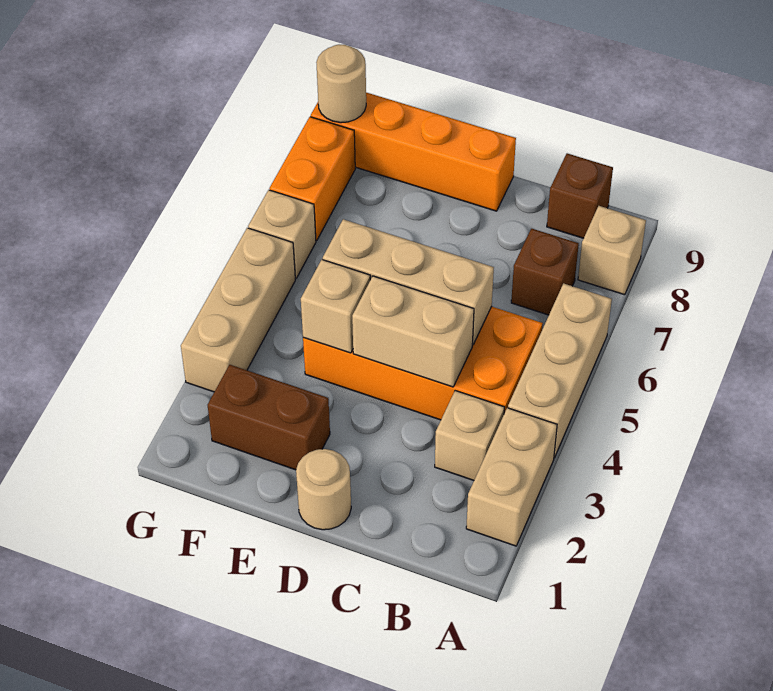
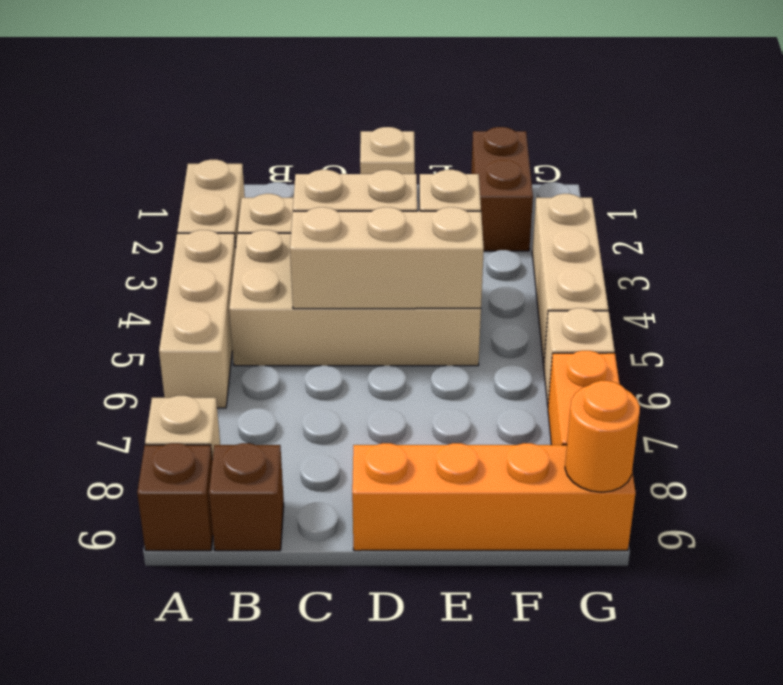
orange brick B4:E5 level 1 -> tan brick B4:E5 level 1
brown brick B7 level 1 -> brown brick A9 level 1
tan round brick D1 level 1 -> tan brick D1 level 1
brown brick E2:F2 level 1 -> brown brick F1:F2 level 1
tan round brick G9 level 2 -> orange round brick G9 level 2

